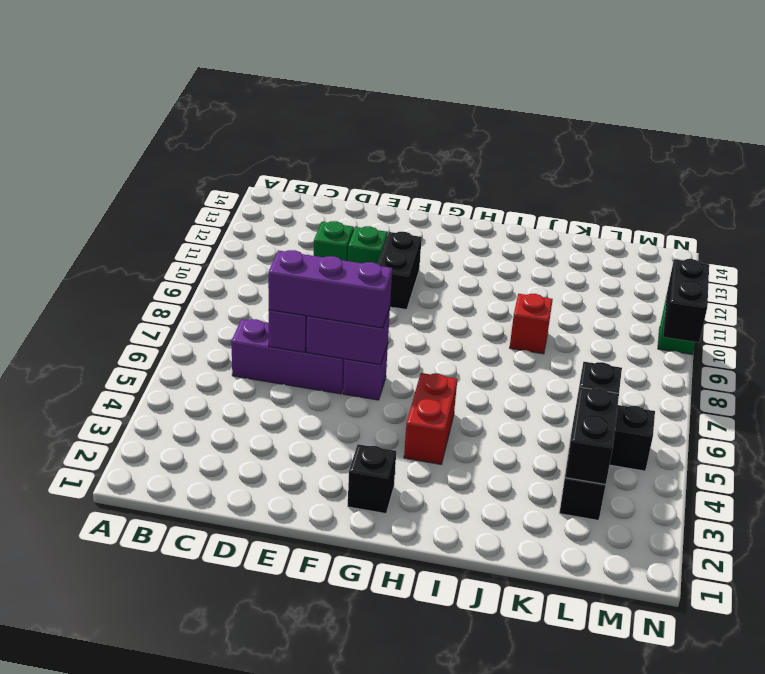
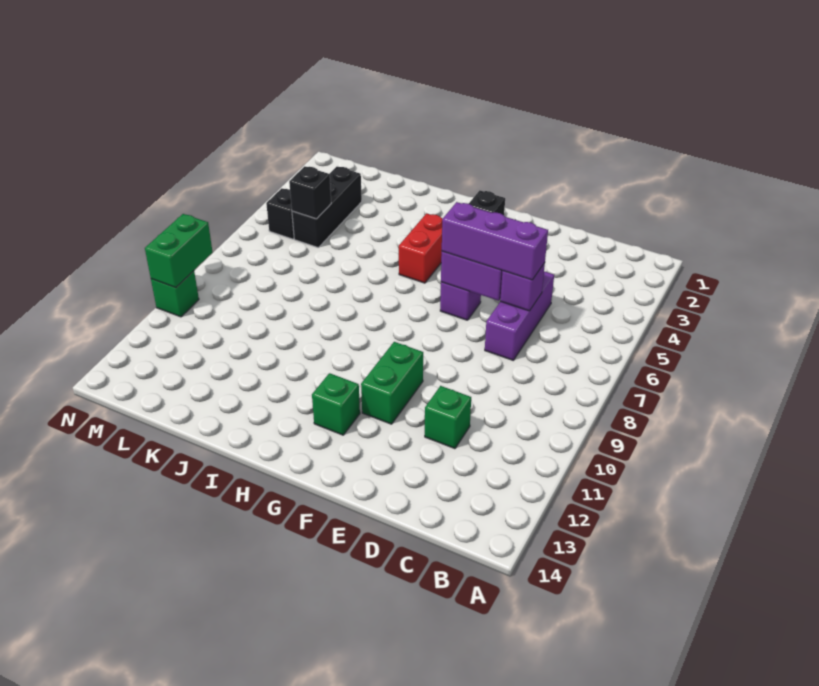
purple brick C6:E6 level 1 -> purple brick D5:D7 level 1
green brick E11 level 1 -> green brick G12 level 1
black brick F10:F11 level 1 -> green brick F10:F11 level 1
red brick J9 level 1 -> none
black brick L3:L4 level 2 -> none
black brick N9:N10 level 2 -> green brick N9:N10 level 2

